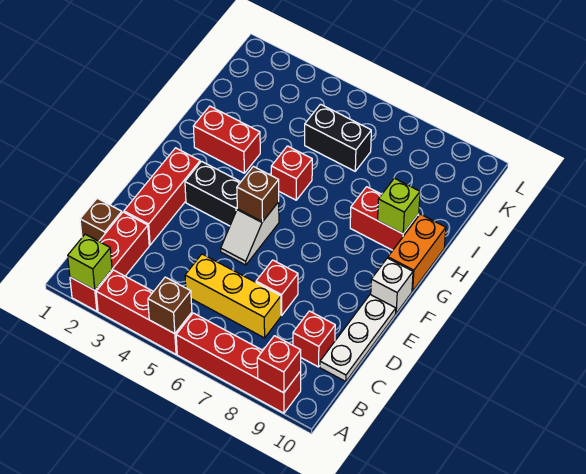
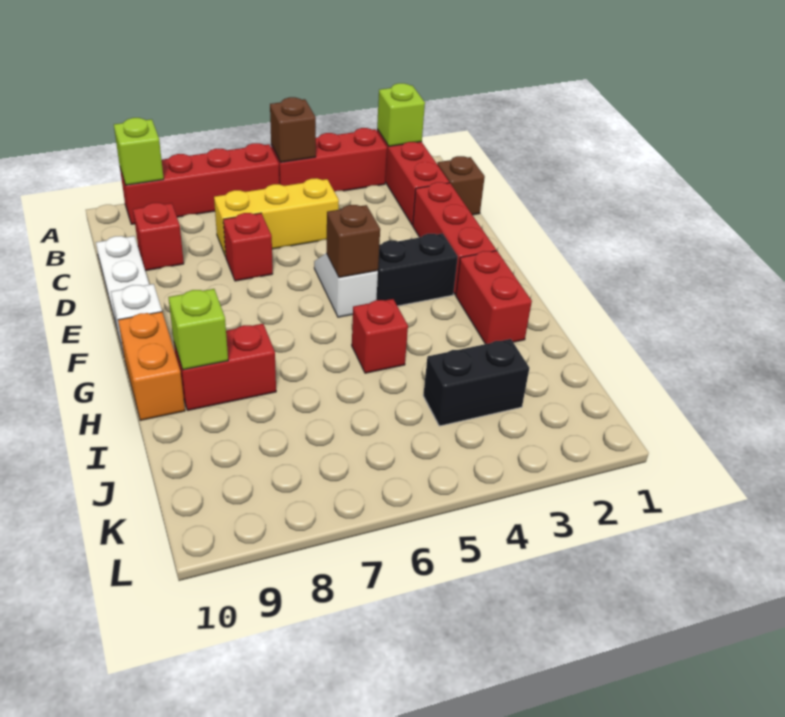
red brick A9 level 2 -> lime brick A9 level 2
red brick H2:H3 level 1 -> red brick G2:H2 level 1
black brick J5:J6 level 1 -> black brick J3:J4 level 1

